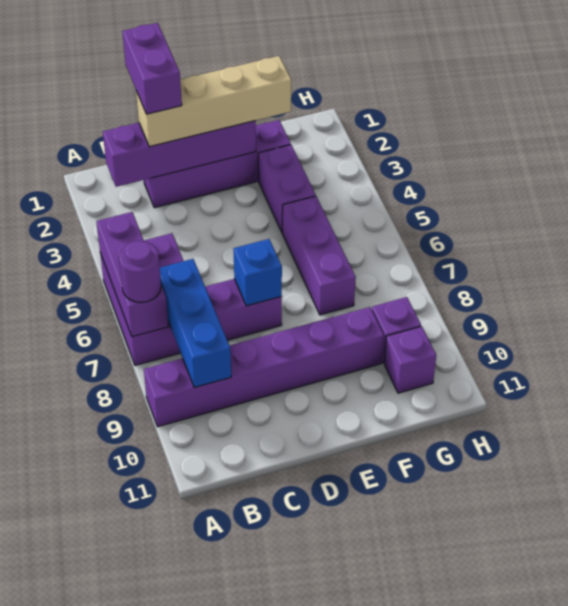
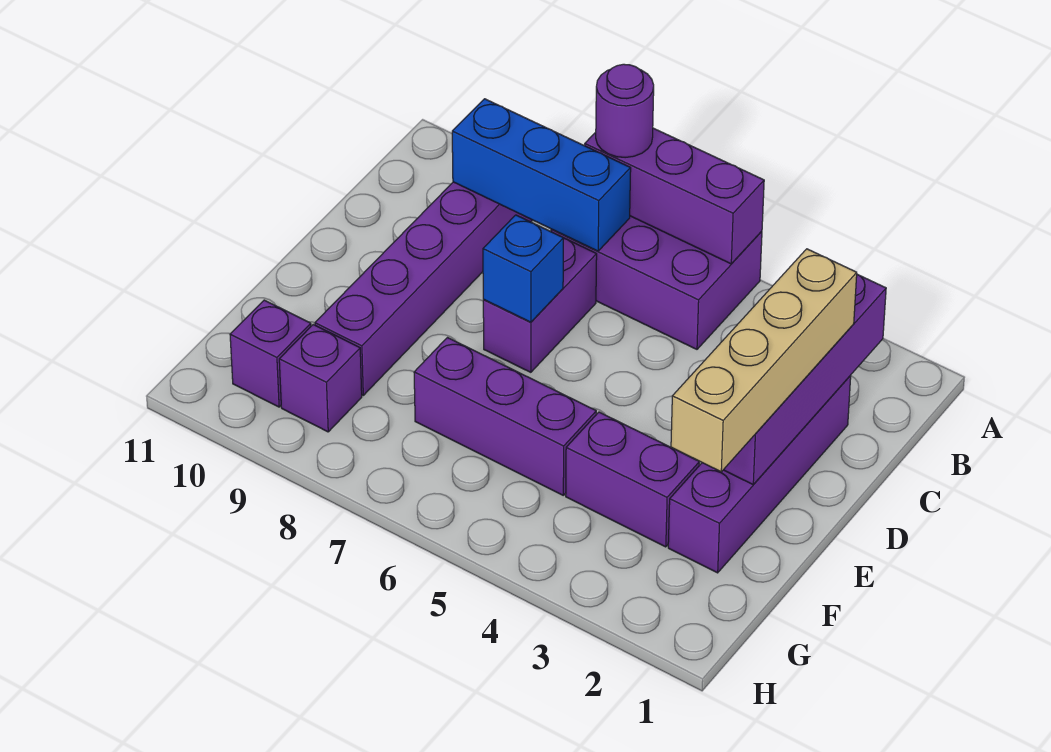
purple brick C1:C2 level 4 -> none

